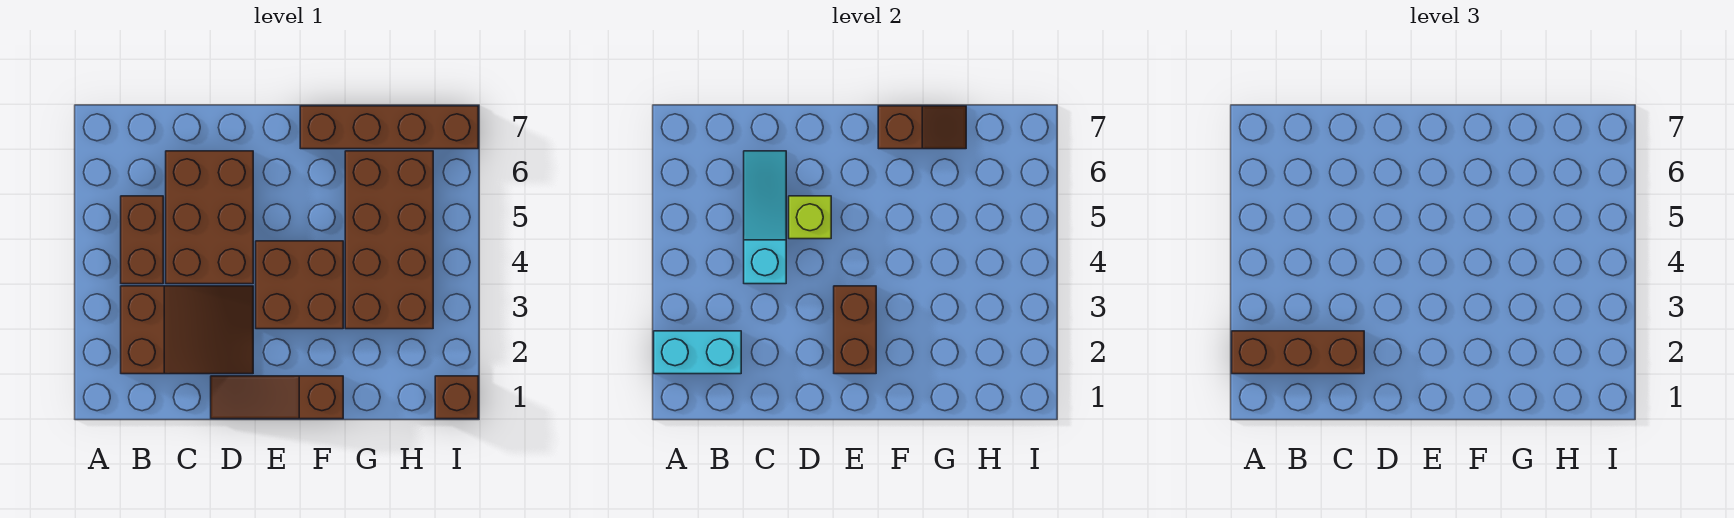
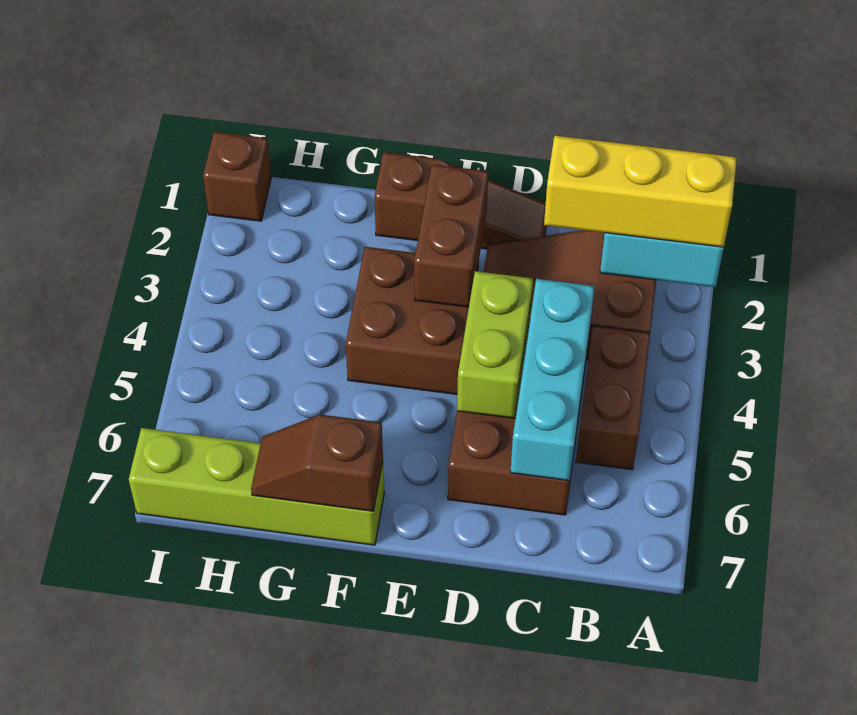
brown brick A2:C2 level 3 -> yellow brick A2:C2 level 3
cyan slope C4:C6 level 2 top 4 -> cyan brick C4:C6 level 2
lime brick D5 level 2 -> lime brick D4:D5 level 2
brown brick F7:I7 level 1 -> lime brick F7:I7 level 1
brown brick G3:H6 level 1 -> none

